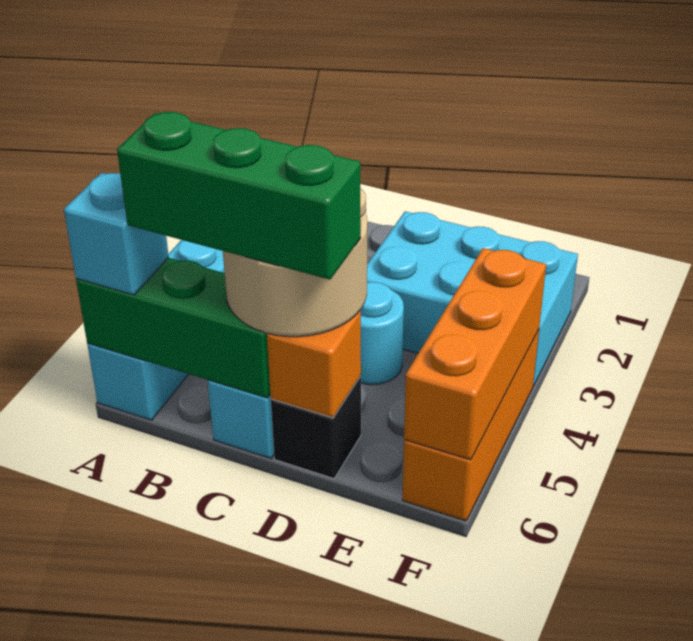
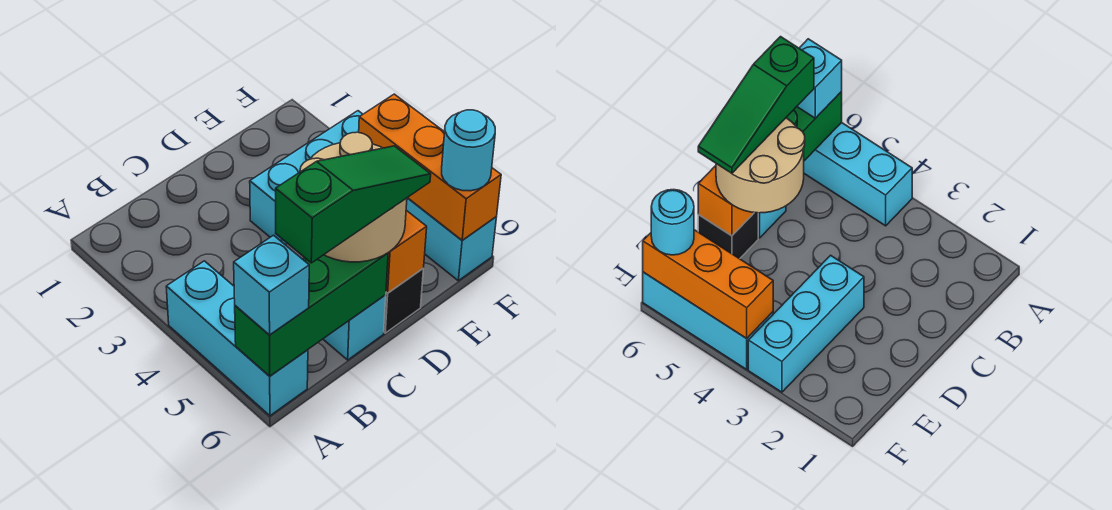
green brick B6:D6 level 4 -> green slope B6:D6 level 4 top B
cyan brick D2:F3 level 1 -> cyan brick D3:F3 level 1
cyan round brick D4 level 1 -> cyan round brick F6 level 3
orange brick F4:F6 level 1 -> cyan brick F4:F6 level 1

